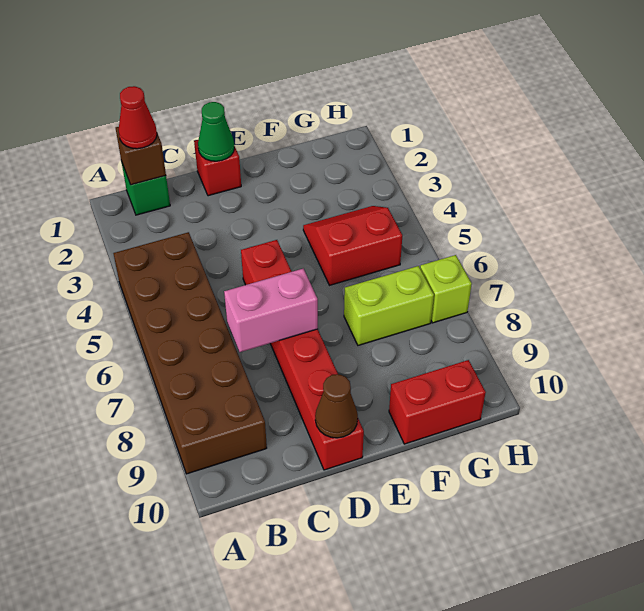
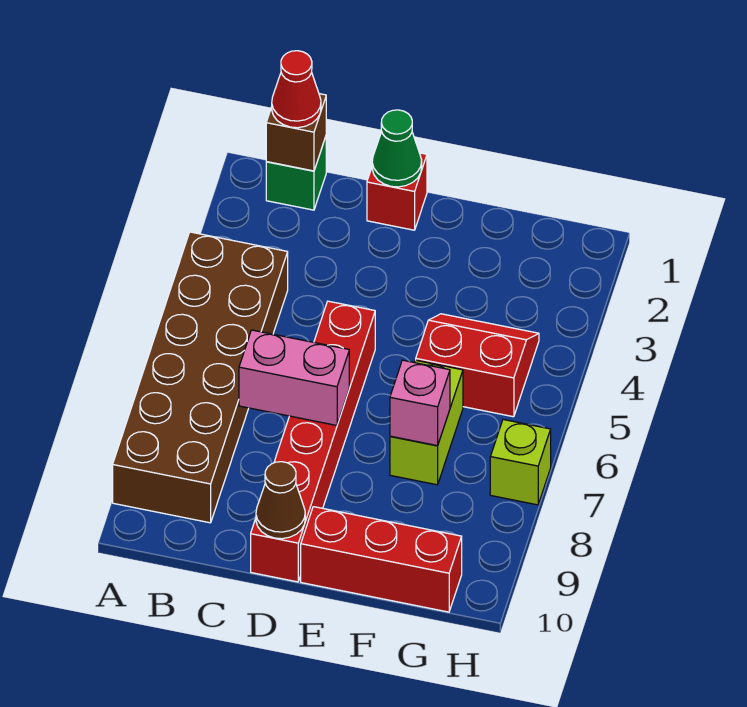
lime brick F7:G7 level 1 -> lime brick F6:F7 level 1
none -> pink brick F7 level 2
red brick F10:G10 level 1 -> red brick E10:G10 level 1

